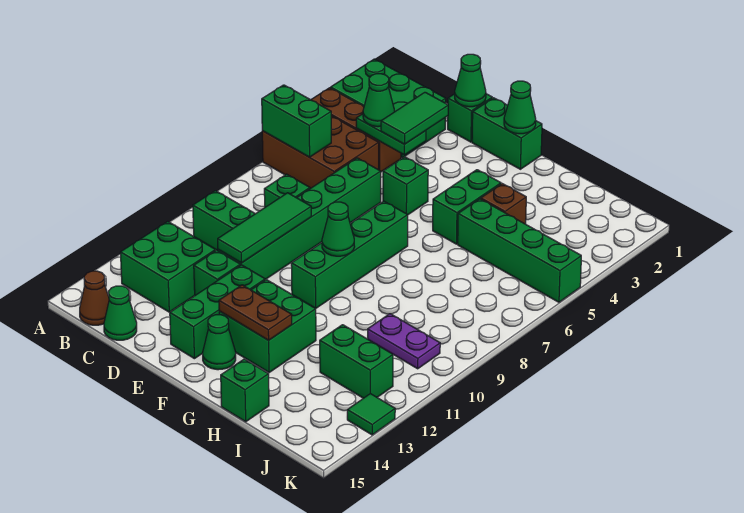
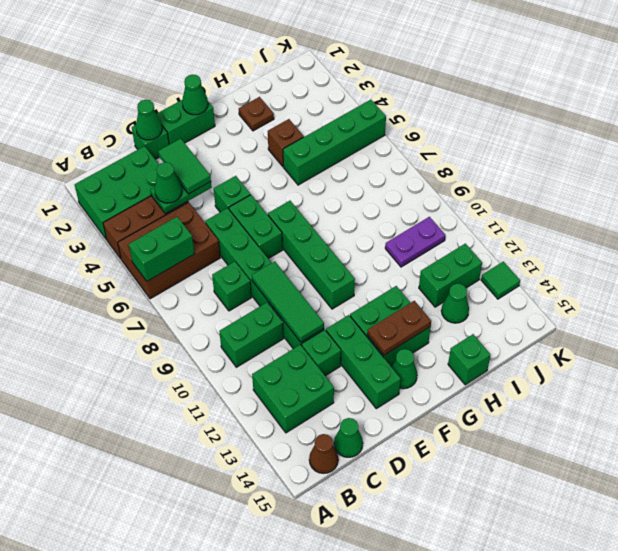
green cone F9 level 2 -> green cone I13 level 1
green brick G4:G5 level 1 -> green brick E6:E7 level 1
none -> brown plate H2 level 1

